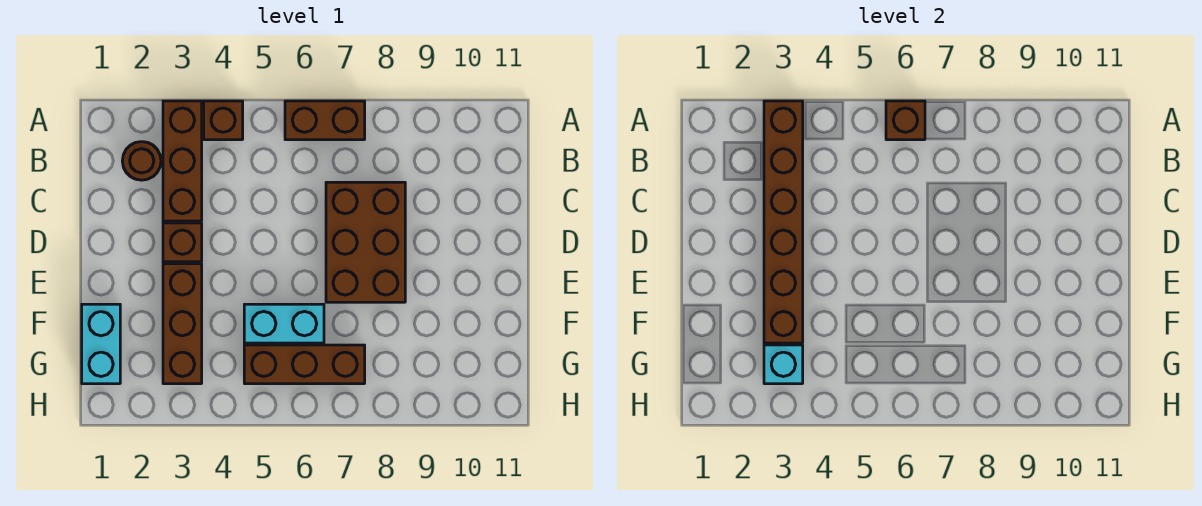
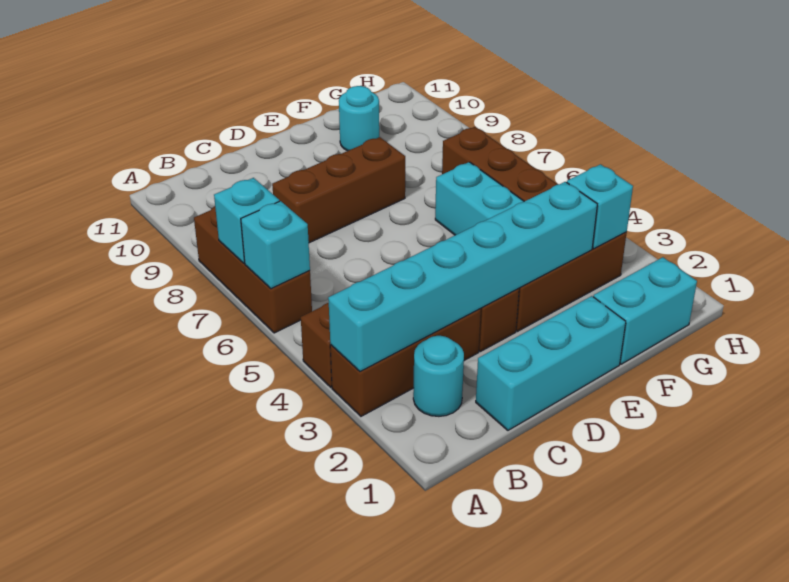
brown brick A3:F3 level 2 -> cyan brick A3:F3 level 2
brown brick A6:A7 level 1 -> brown brick A6:A8 level 1
brown brick A6 level 2 -> cyan brick A6 level 2
none -> cyan brick A7 level 2
brown round brick B2 level 1 -> cyan round brick B2 level 1
none -> cyan brick C1:E1 level 1
brown brick C7:E8 level 1 -> brown brick C8:E8 level 1
none -> cyan round brick F10 level 1

